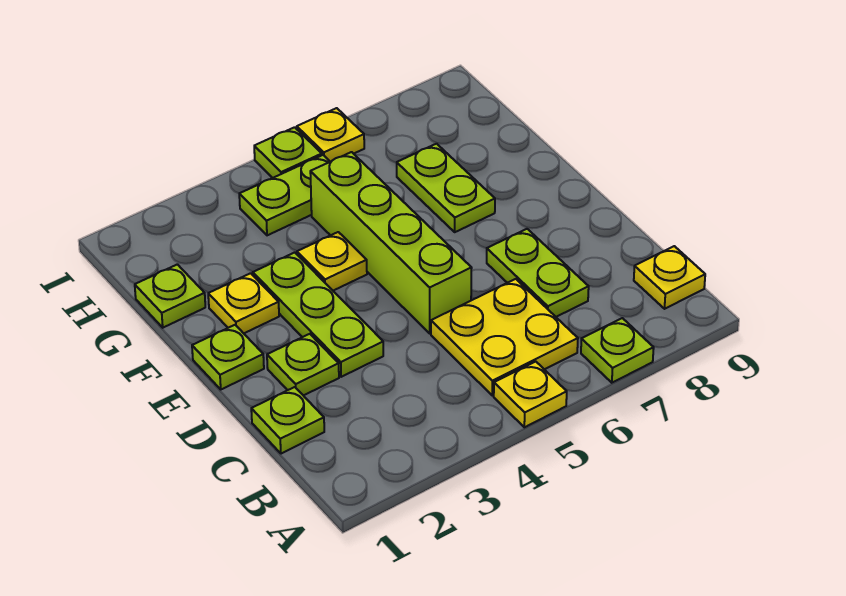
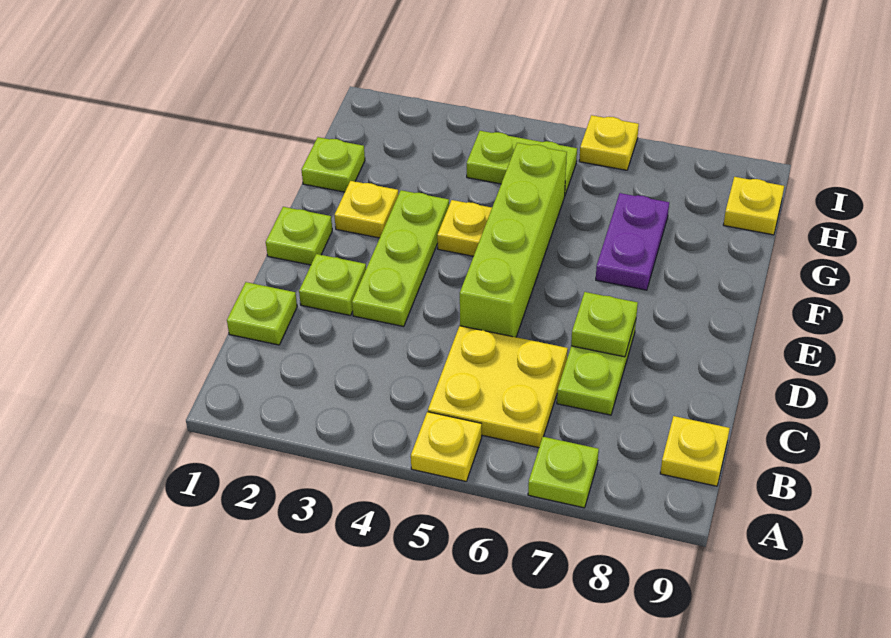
lime plate F7:G7 level 1 -> purple plate F7:G7 level 1
none -> yellow plate H9 level 1
lime plate I5 level 1 -> lime plate D7 level 2

